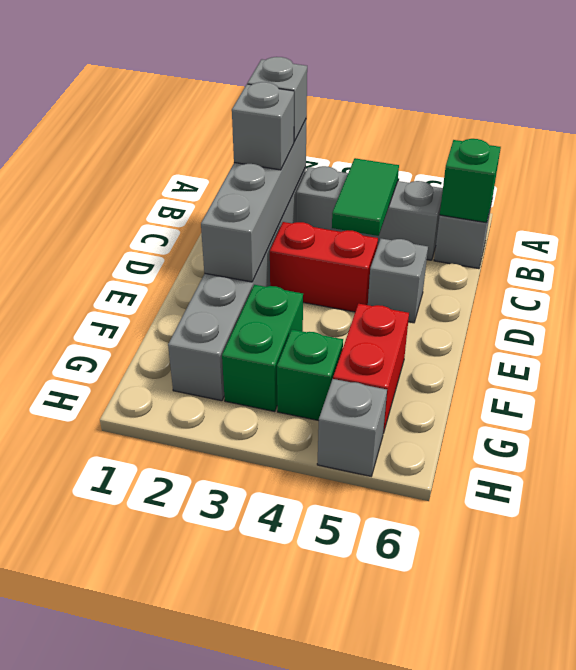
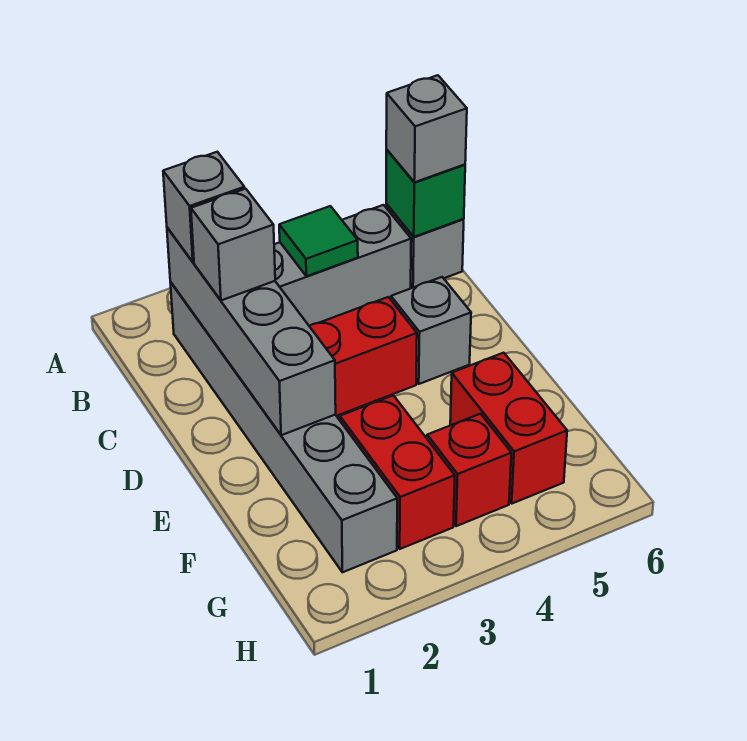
green tile B4:C4 level 2 -> green tile B4 level 2
green brick F3:G3 level 1 -> red brick F3:G3 level 1
green brick G4 level 1 -> red brick G4 level 1
grey brick H5 level 1 -> grey brick B6 level 3

